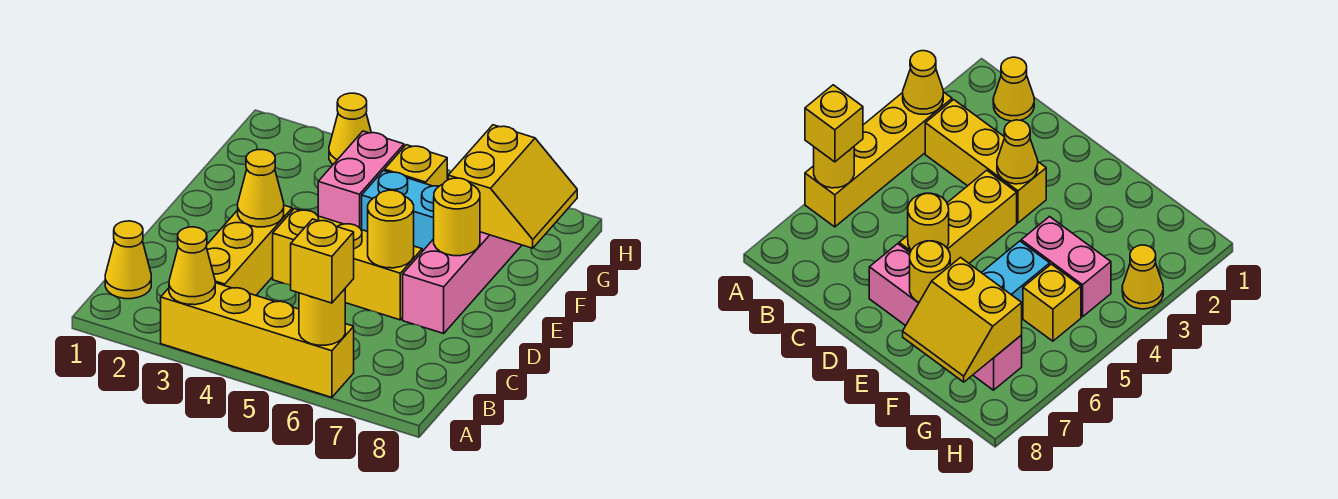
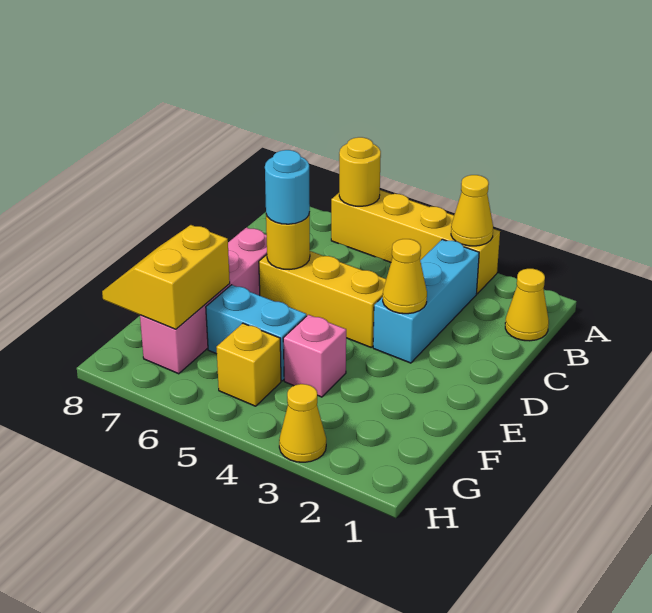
yellow brick A6 level 3 -> none
yellow brick B3:D3 level 1 -> cyan brick B3:D3 level 1
none -> cyan round brick D6 level 3
yellow round brick E7 level 2 -> none
pink brick F4:G4 level 1 -> pink brick F4 level 1

